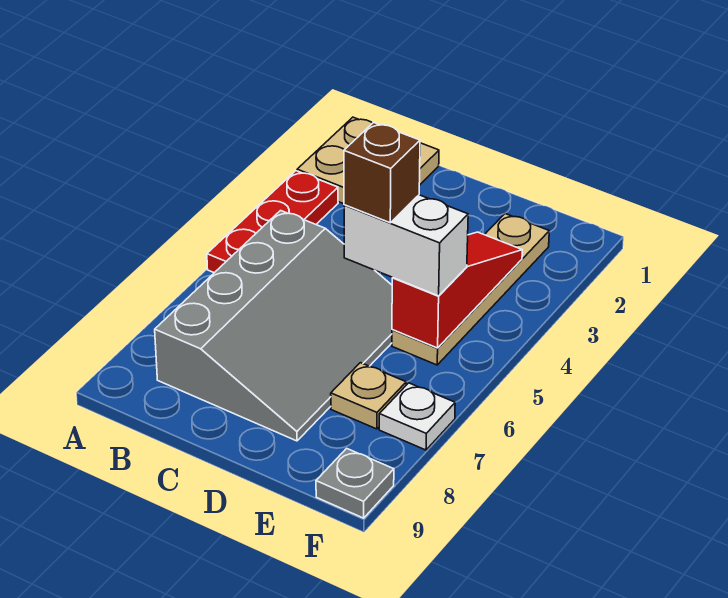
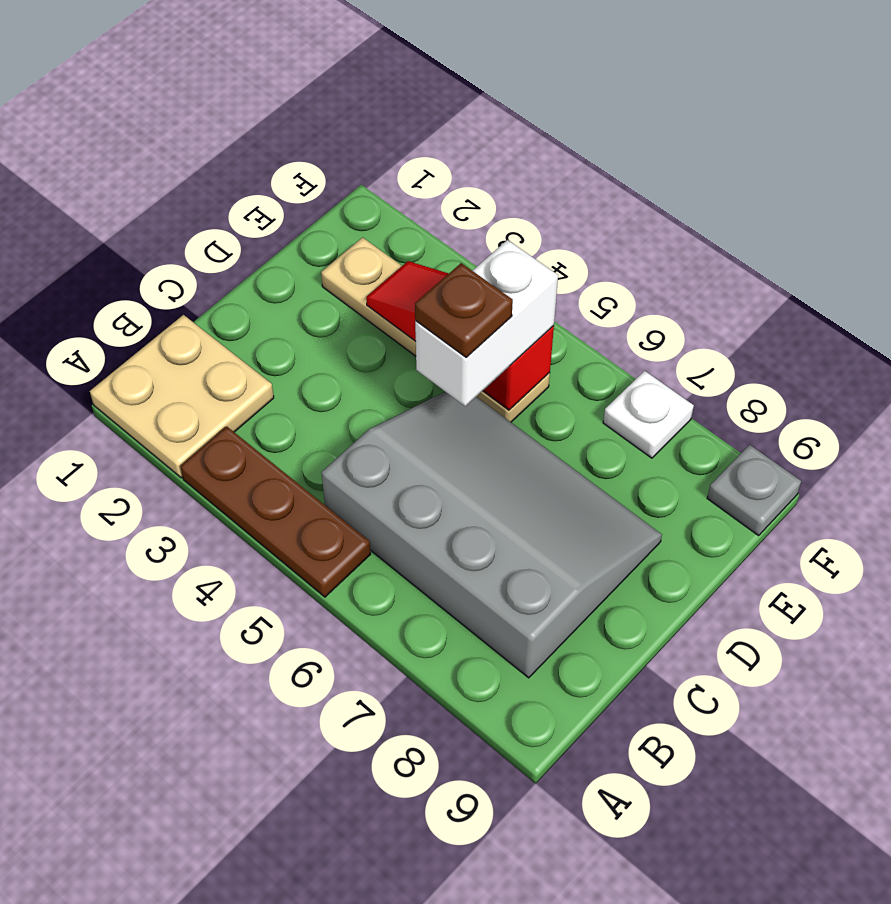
red plate A3:A5 level 1 -> brown plate A3:A5 level 1
brown brick D5 level 4 -> brown plate D5 level 4
tan plate E7 level 1 -> none

